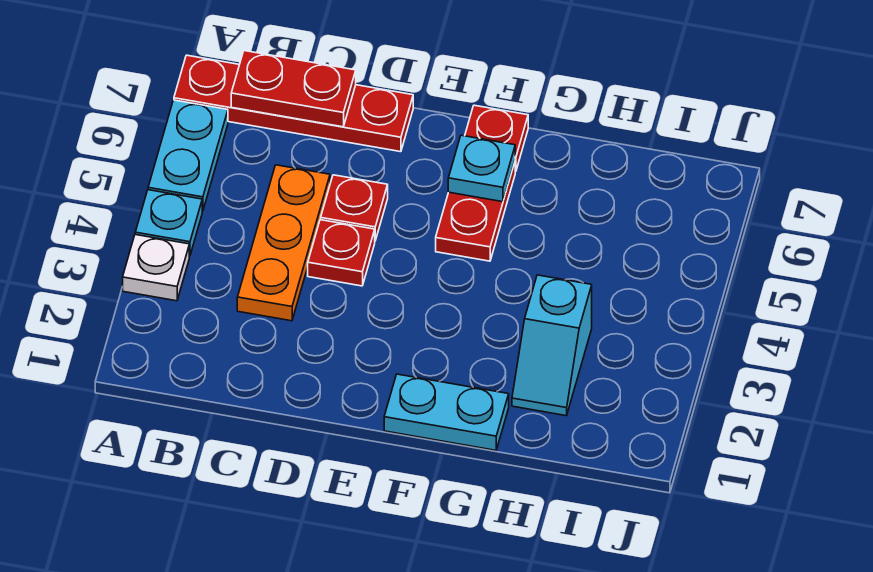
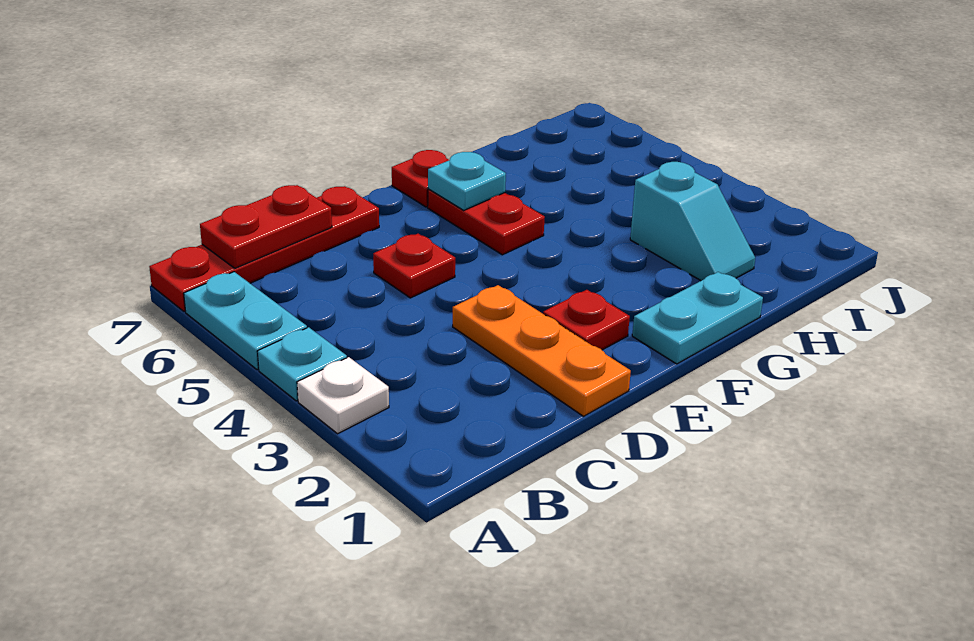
orange plate C3:C5 level 1 -> orange plate D1:D3 level 1
red plate D4 level 1 -> red plate E2 level 1

